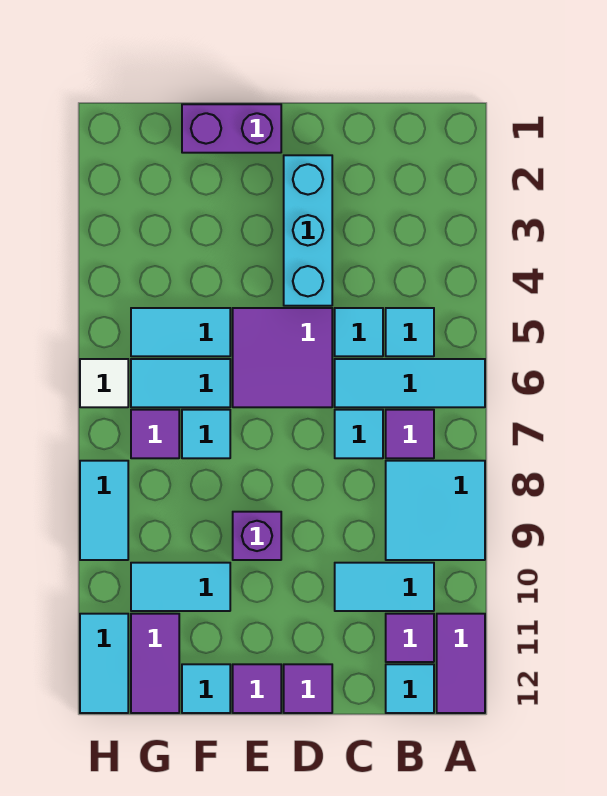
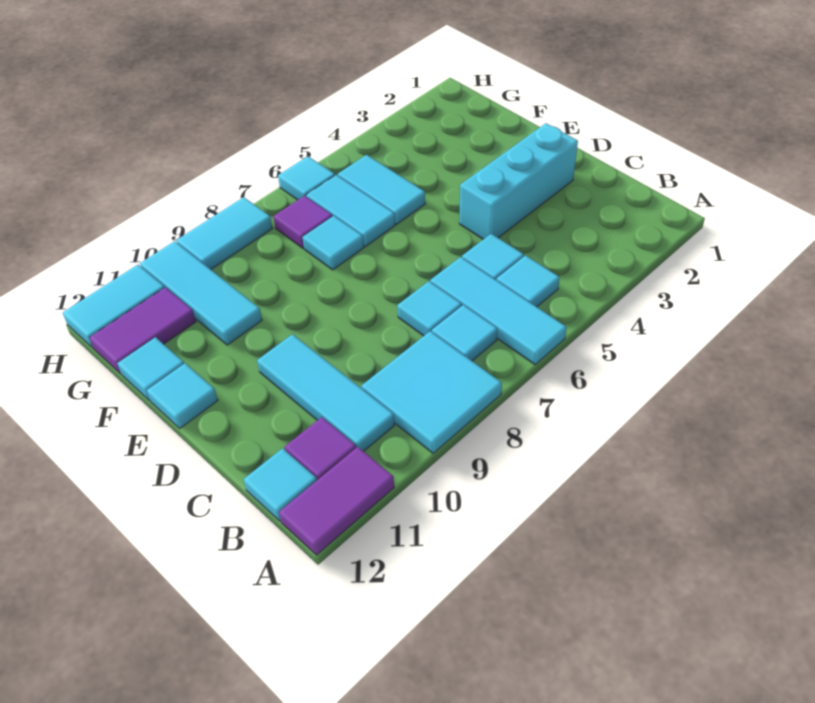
purple tile B7 level 1 -> cyan tile B7 level 1
cyan tile B10:C10 level 1 -> cyan tile B10:D10 level 1
purple tile D5:E6 level 1 -> none
purple tile D12 level 1 -> none
purple brick E1:F1 level 1 -> none
purple brick E9 level 1 -> none
purple tile E12 level 1 -> cyan tile E12 level 1
cyan tile F10:G10 level 1 -> cyan tile F10:H10 level 1
white tile H6 level 1 -> cyan tile H6 level 1

